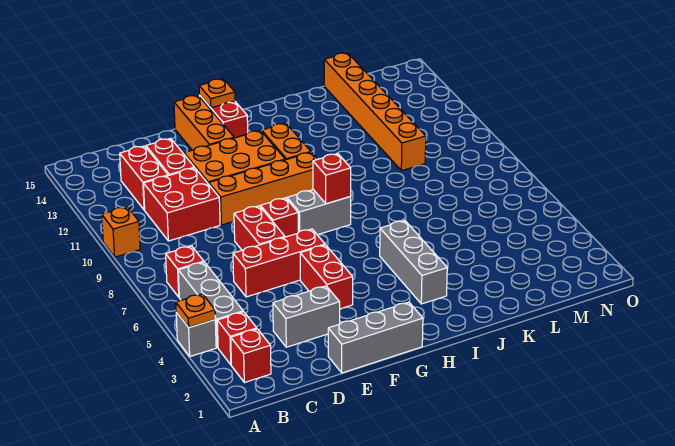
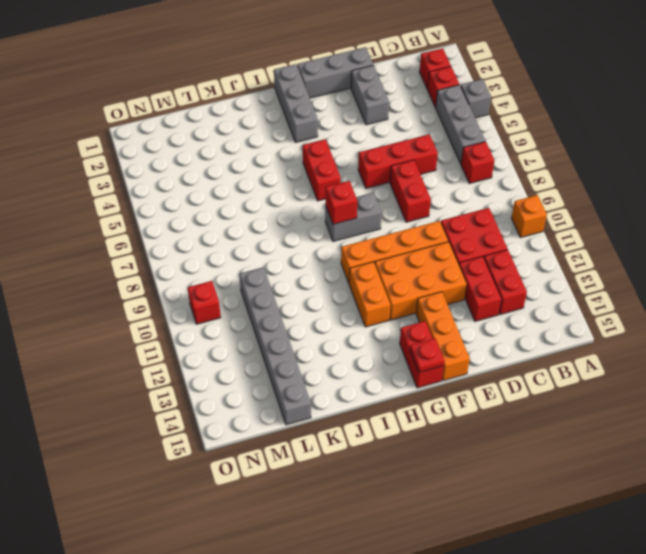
orange plate A4 level 2 -> none
grey brick D3:E3 level 1 -> grey brick E2:E3 level 1
red brick F4:F5 level 1 -> red brick H5:H6 level 1
red brick F8 level 1 -> red brick N10 level 1
orange plate G15 level 2 -> red plate G15 level 2
grey brick I3:I5 level 1 -> grey brick H1:H3 level 1
orange brick L10:L15 level 1 -> grey brick L10:L15 level 1

